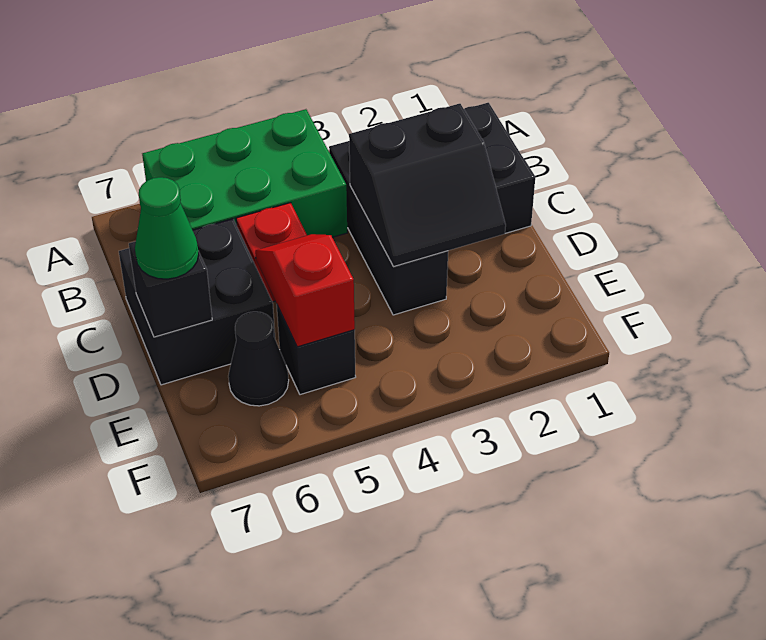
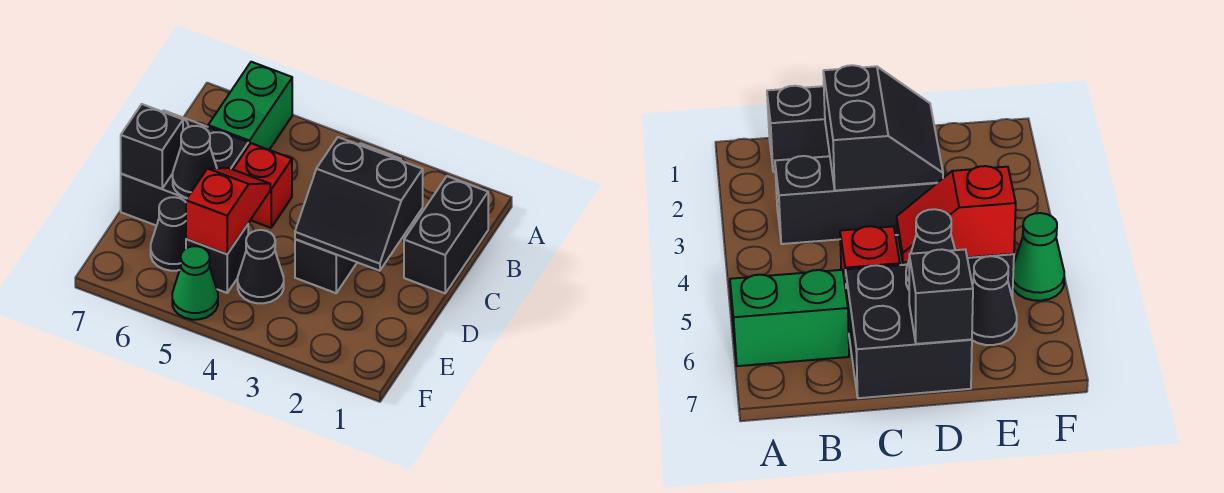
green brick A4:B6 level 1 -> green brick A6:B6 level 1
none -> black cone D6 level 2
green cone D7 level 3 -> green cone F5 level 1
none -> black cone E4 level 1

